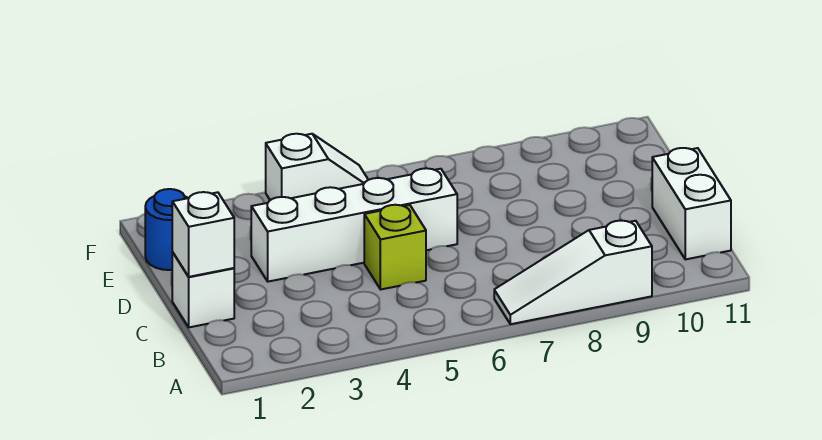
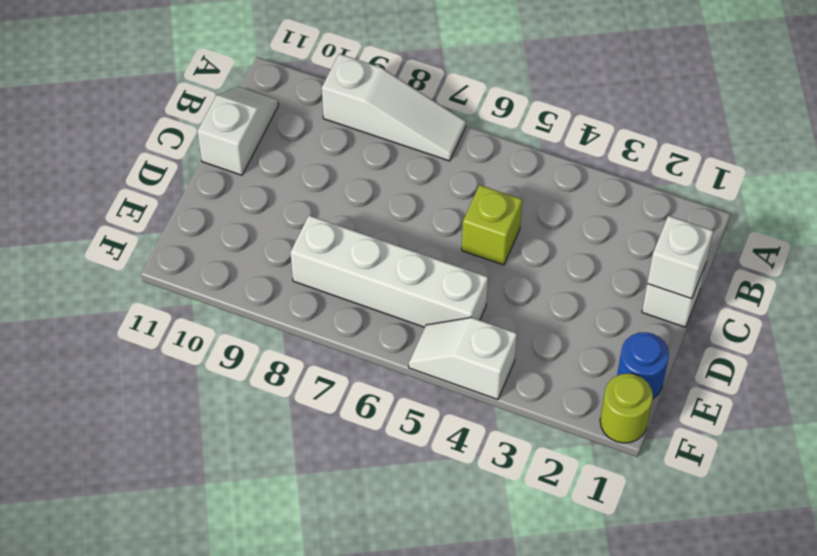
white brick B11:C11 level 1 -> white slope B11:C11 level 1 top C
white brick D3:D6 level 1 -> white brick E5:E8 level 1
none -> lime round brick F1 level 1

